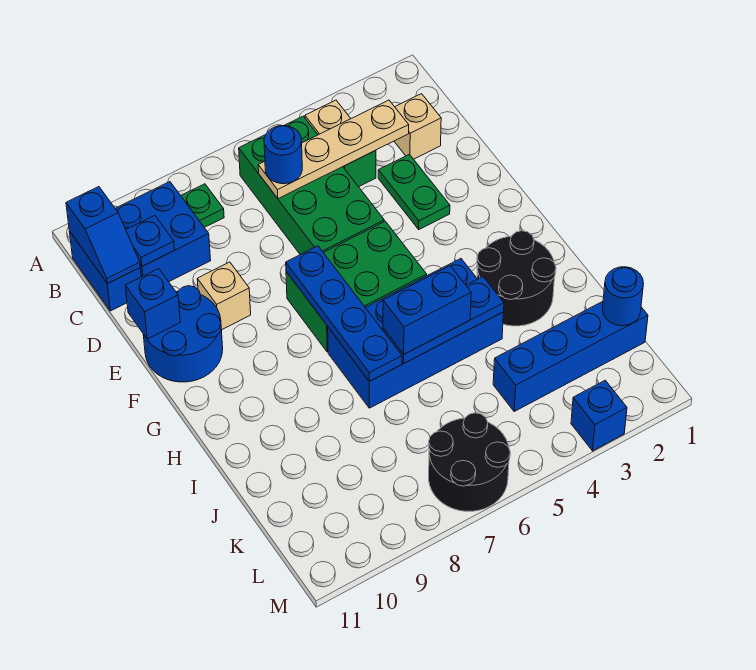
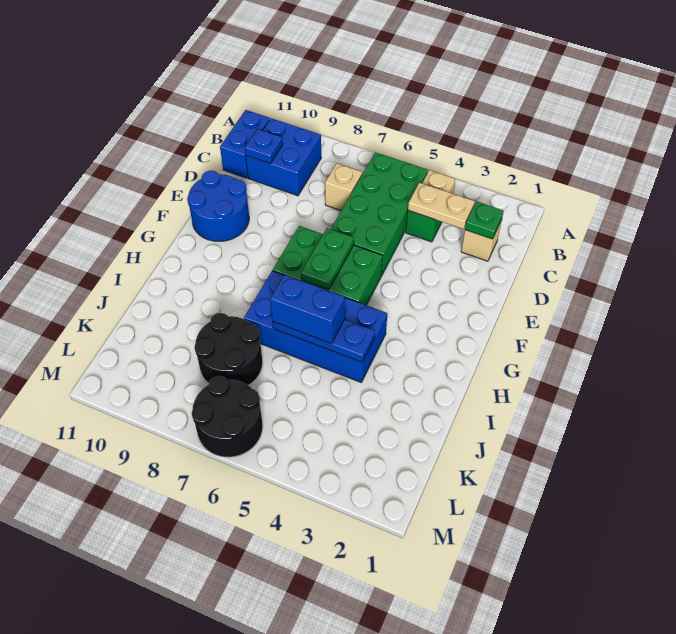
green plate B8 level 1 -> green plate C2 level 2
blue slope B11:C11 level 2 top B -> none
tan plate C3:C6 level 2 -> tan plate C3:C4 level 2
blue round brick C6 level 3 -> none
green plate D3:E3 level 1 -> green plate F6:G6 level 2
tan brick E9 level 1 -> tan brick C7 level 1
blue brick E11 level 2 -> none
blue plate F7:I7 level 2 -> none
black round brick H2:I3 level 1 -> black round brick J7:K8 level 1
blue brick K1:K4 level 1 -> none
blue round brick K1 level 2 -> none
blue brick M3 level 1 -> none

